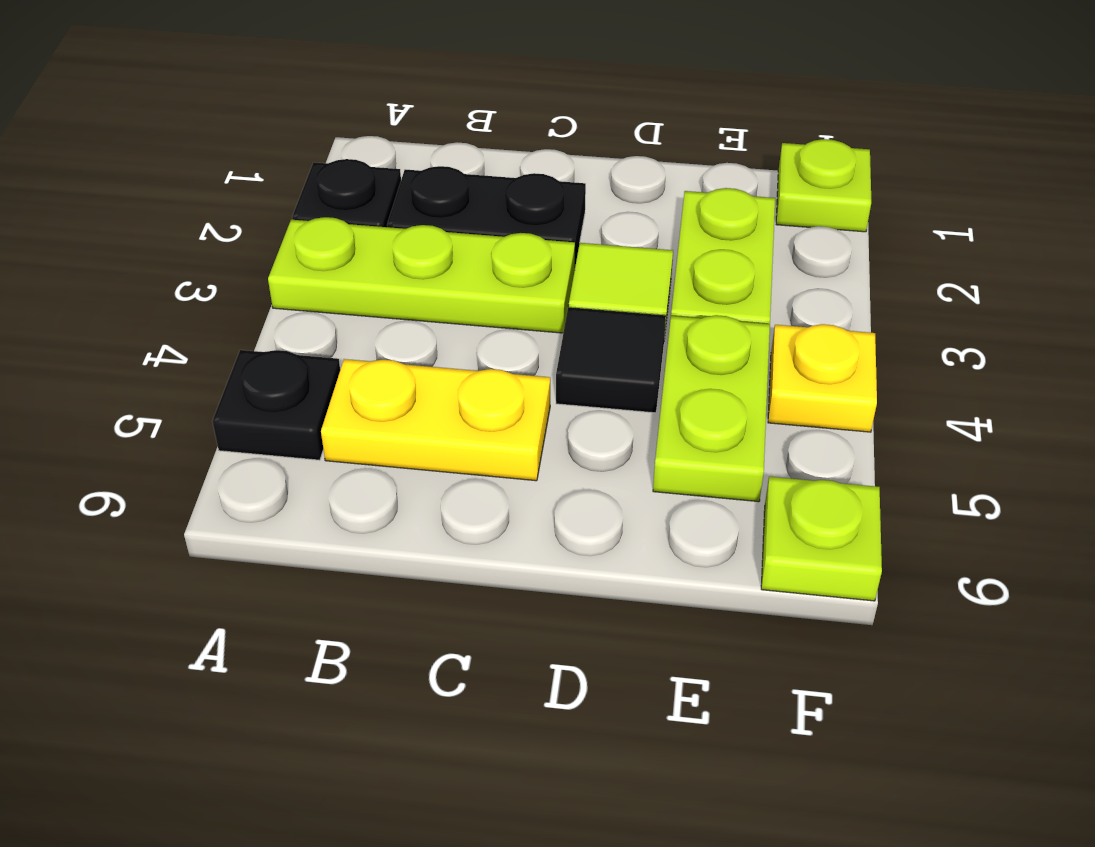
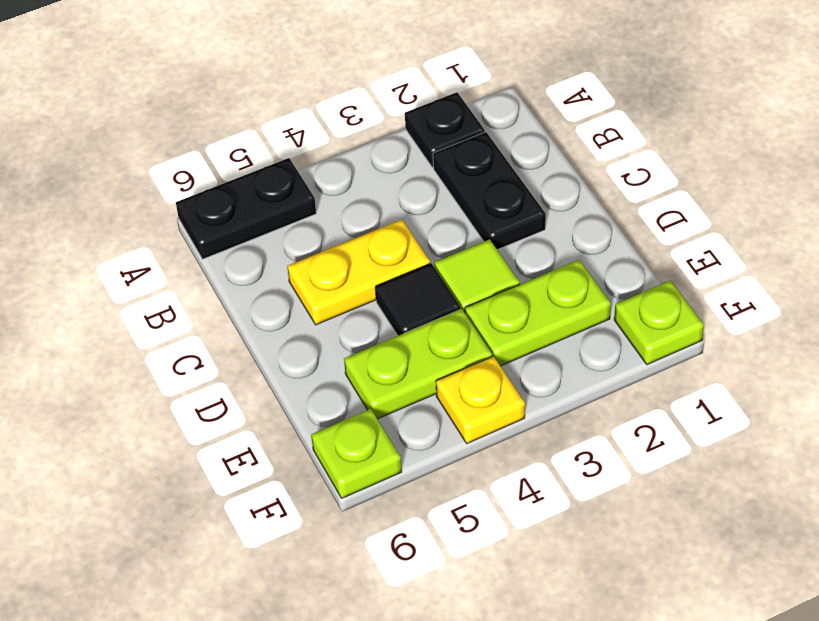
lime plate A3:C3 level 1 -> none
black plate A5 level 1 -> black plate A5:A6 level 1
yellow plate B5:C5 level 1 -> yellow plate C4:C5 level 1

